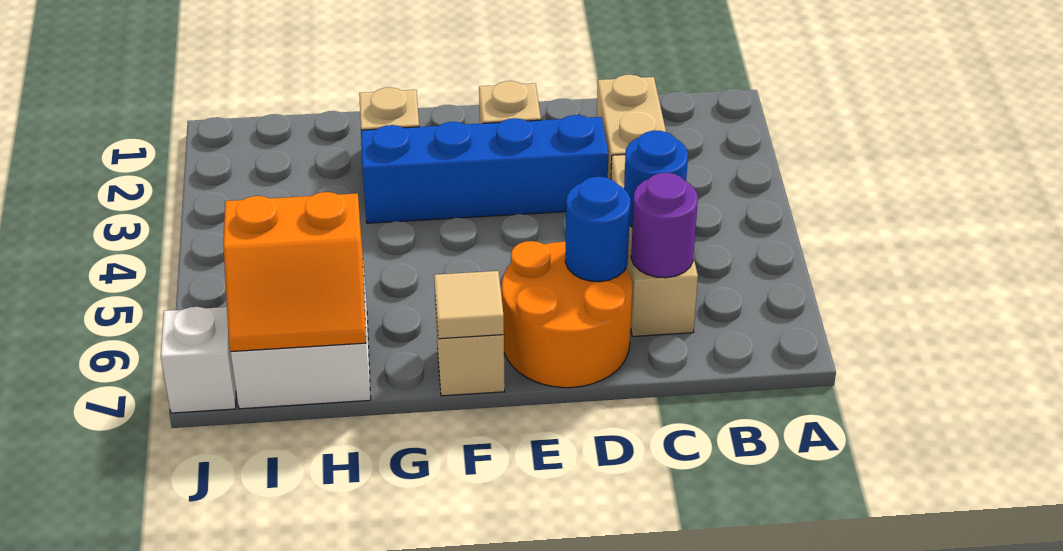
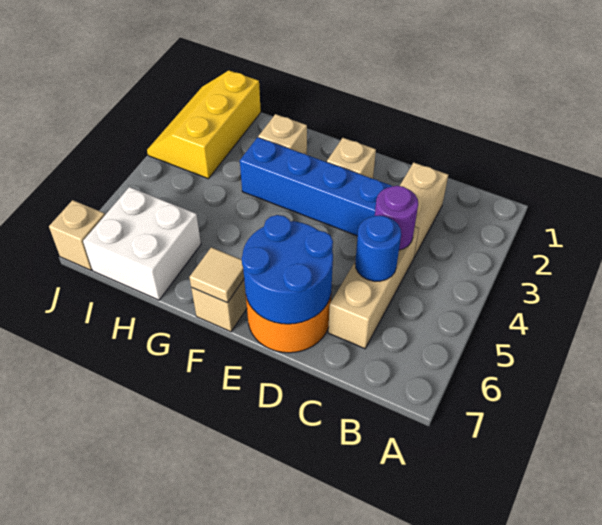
purple round brick C6 level 2 -> purple round brick C4 level 2
blue round brick D6 level 2 -> blue round brick D6:E7 level 2
orange slope H6:I7 level 2 top 6 -> none
none -> yellow slope I1:J3 level 1 top I
white brick J7 level 1 -> tan brick J7 level 1

